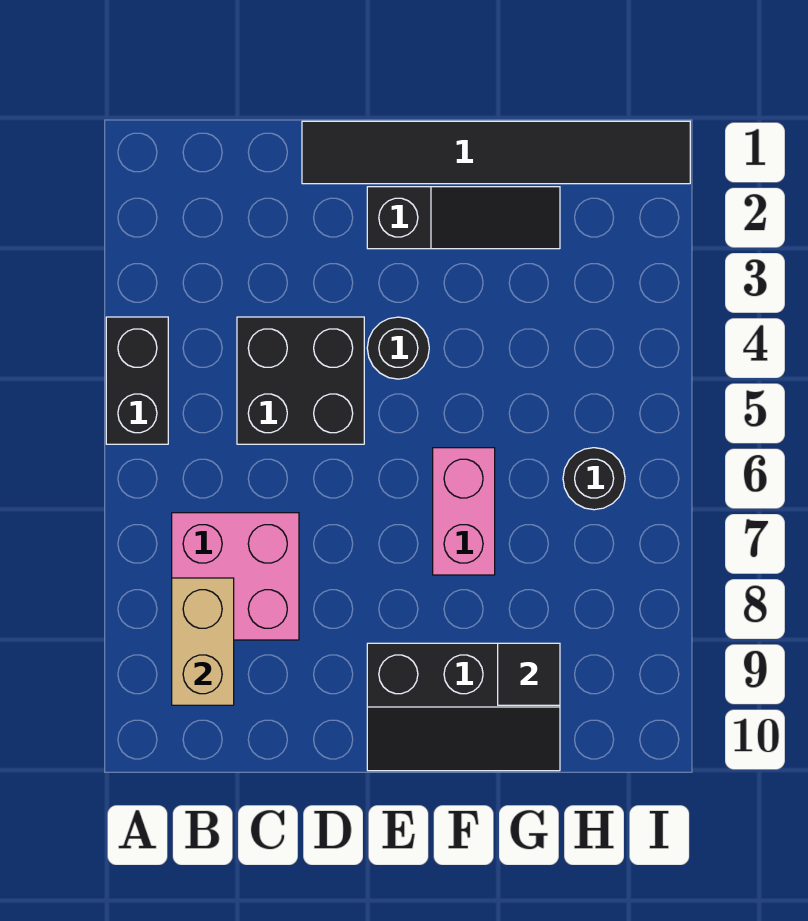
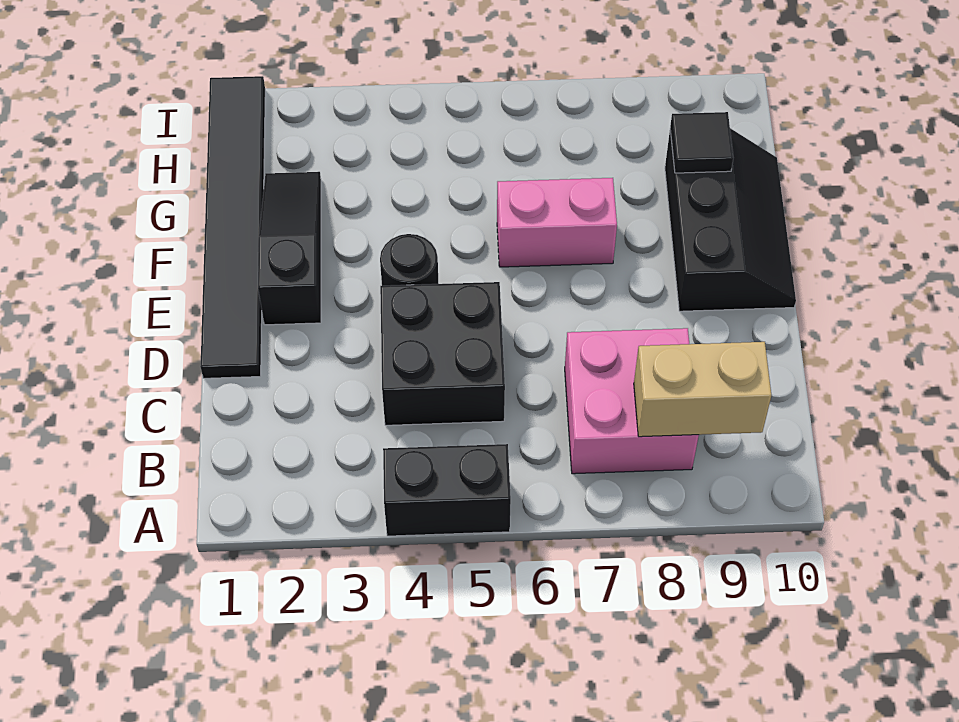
black round brick H6 level 1 -> none

